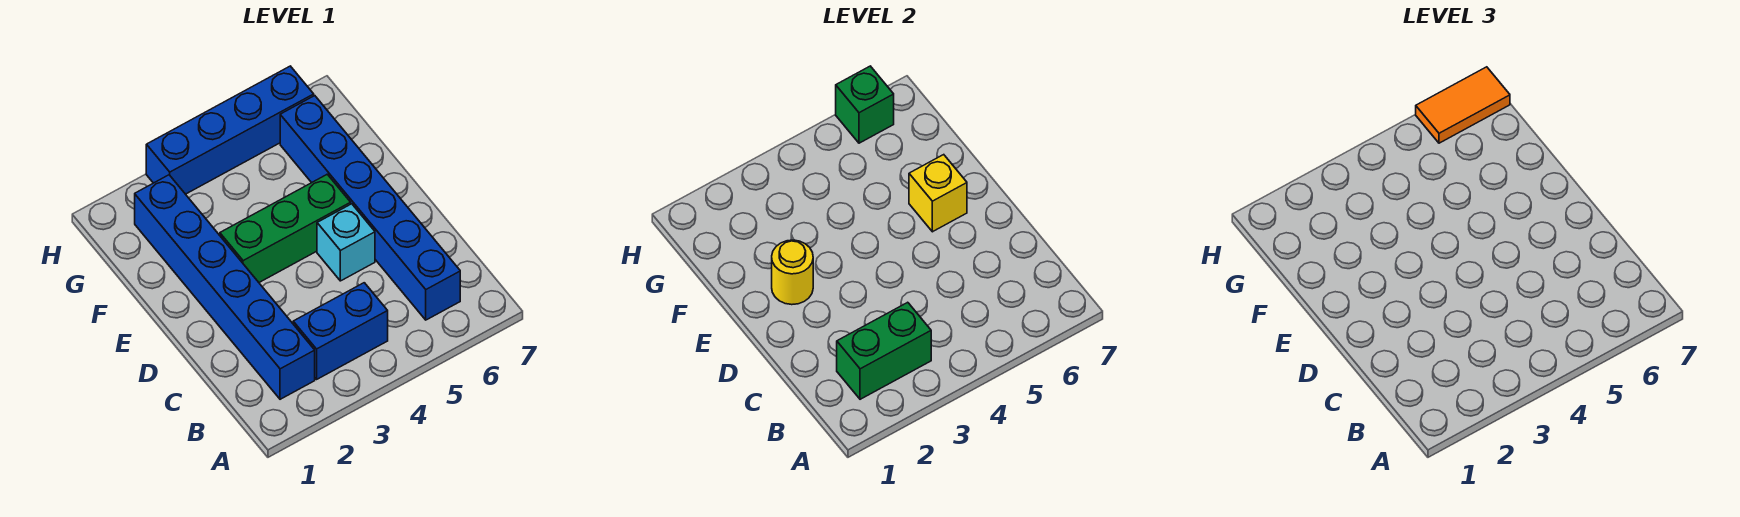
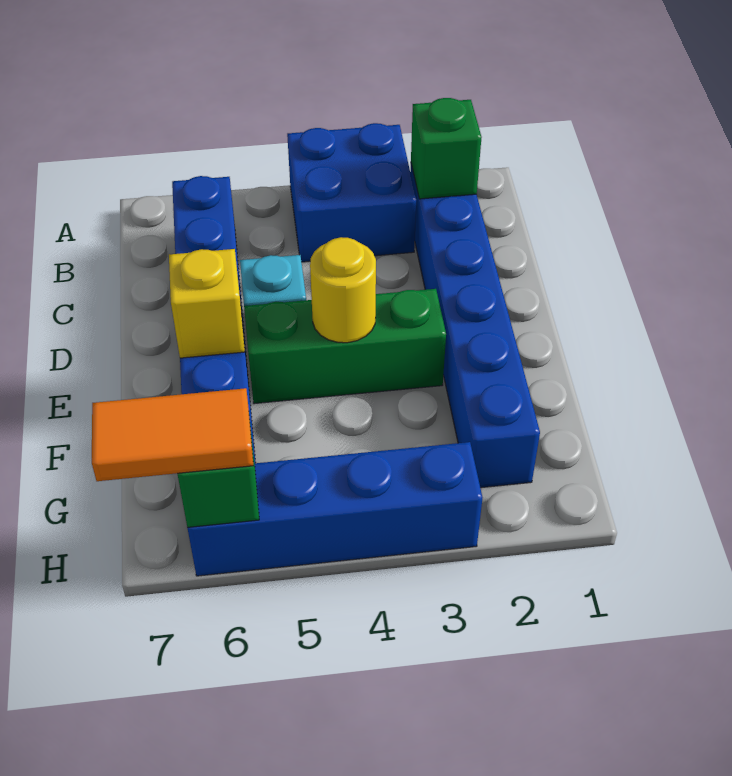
green brick B2:B3 level 2 -> green brick B2 level 2
blue brick B3:B4 level 1 -> blue brick A3:B4 level 1
yellow round brick E2 level 2 -> yellow round brick E4 level 2

